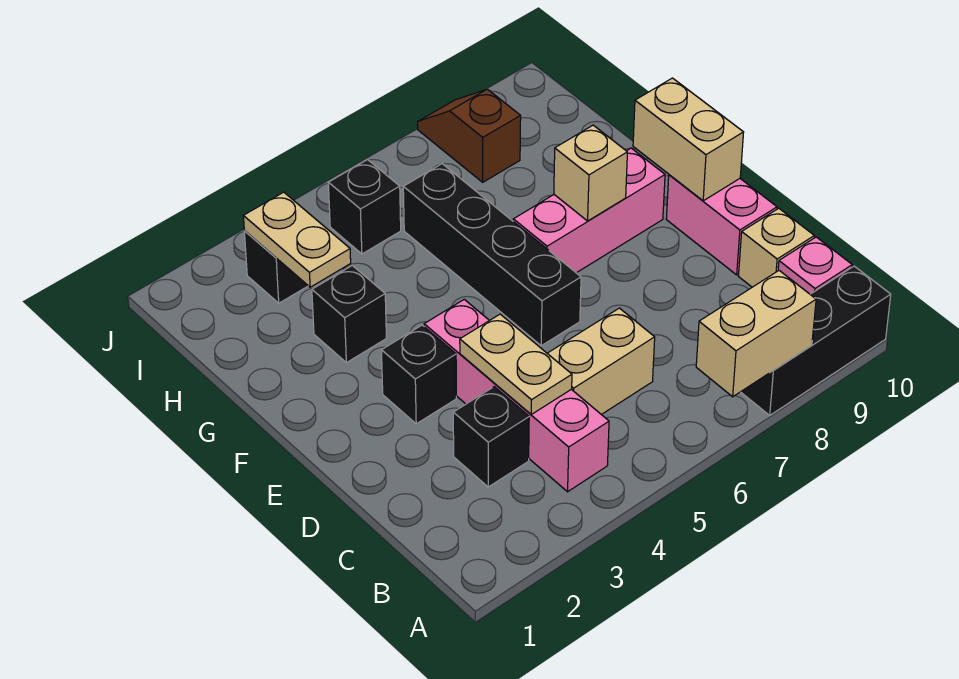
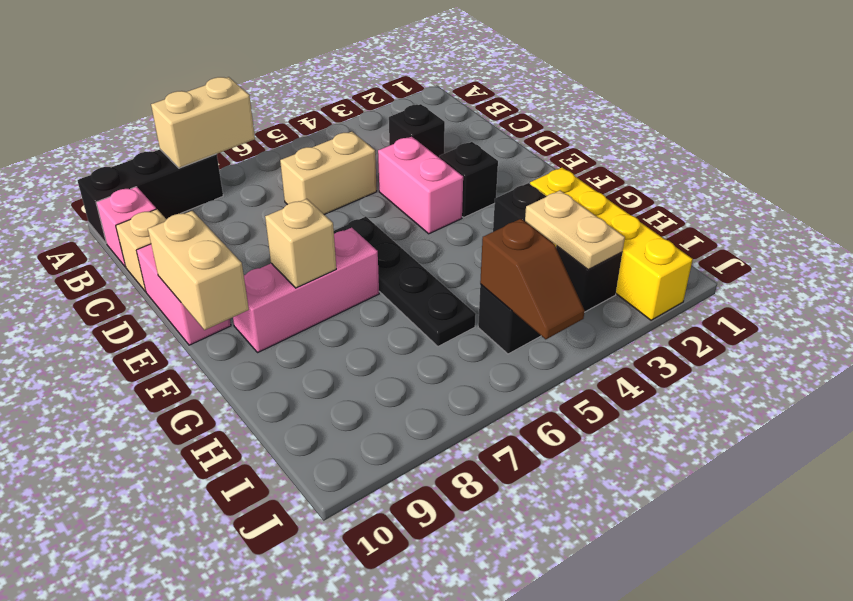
pink brick B4:E4 level 1 -> pink brick D4:E4 level 1
tan plate C4:D4 level 2 -> none
black brick E6:H6 level 1 -> black plate E6:H6 level 1
none -> yellow brick G2:J2 level 1
brown slope I8:J8 level 1 top I -> brown slope I5:J5 level 2 top I

